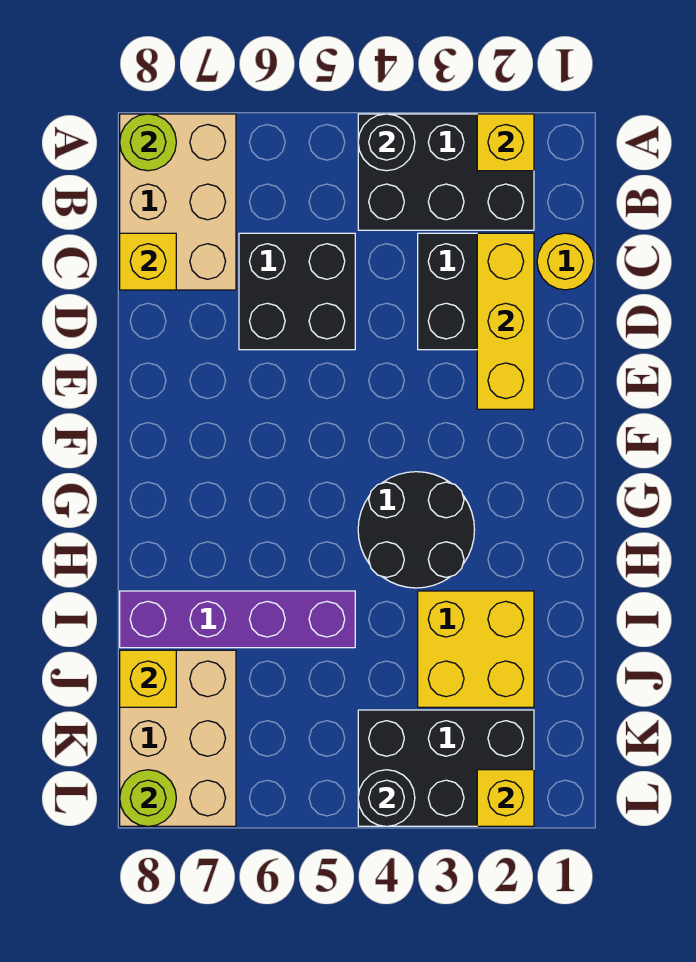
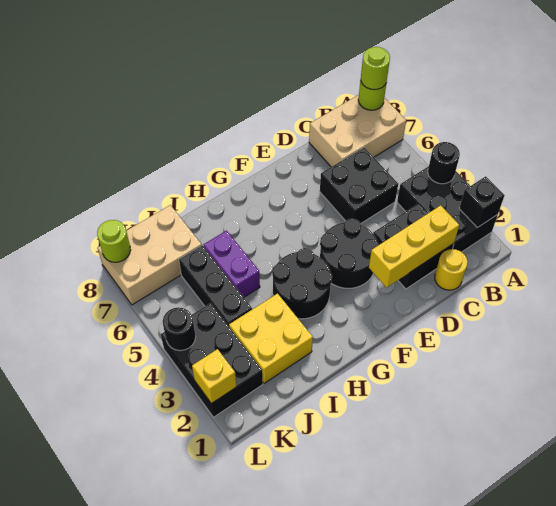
yellow brick A2 level 2 -> black brick A2 level 2
none -> lime round brick A8 level 3
yellow brick C8 level 2 -> none
none -> black round brick E3:F4 level 1
purple brick I5:I8 level 1 -> purple brick I5:I6 level 1
none -> black brick J4:J6 level 1
yellow brick J8 level 2 -> none

